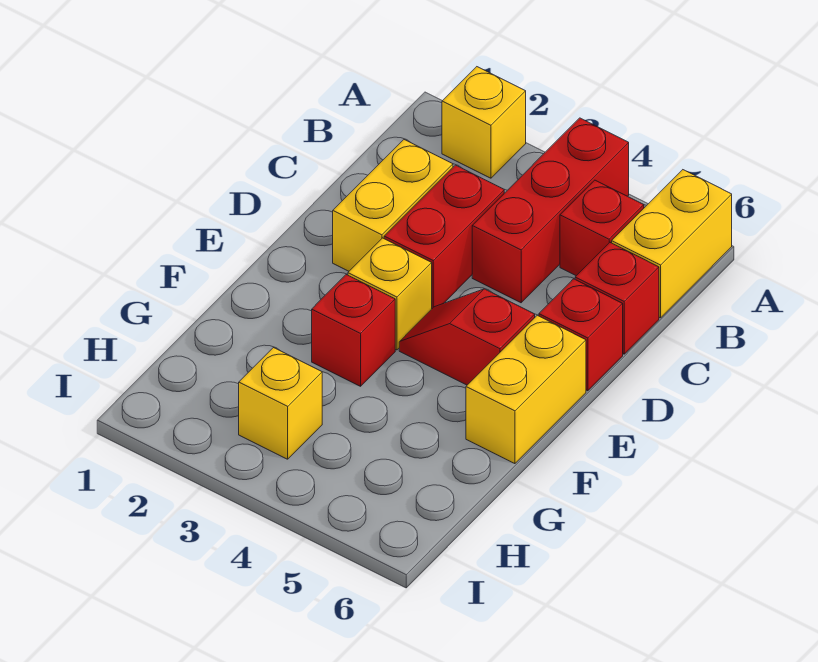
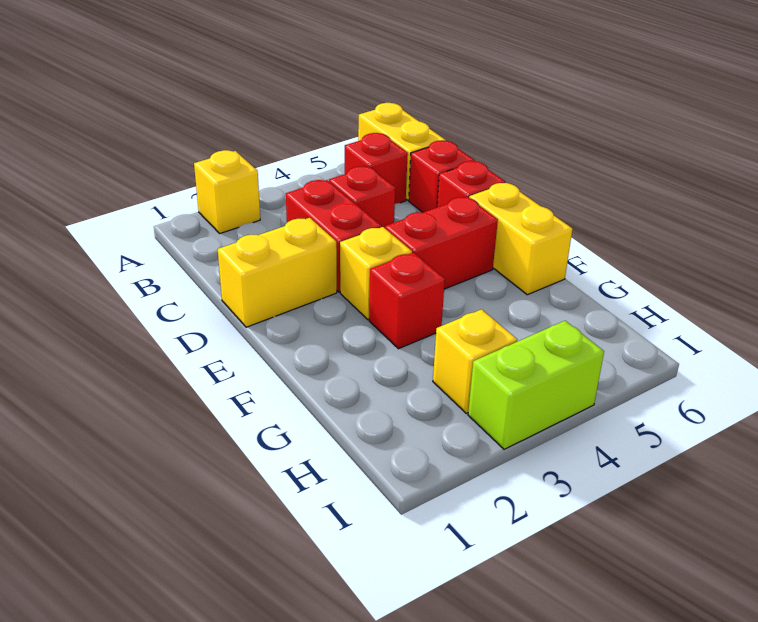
red brick A4:C4 level 1 -> red brick C4 level 1
yellow brick C2:D2 level 1 -> yellow brick D1:D2 level 1
red slope E4:E5 level 1 top 5 -> red brick E4:E5 level 1
none -> lime brick I3:I4 level 1

